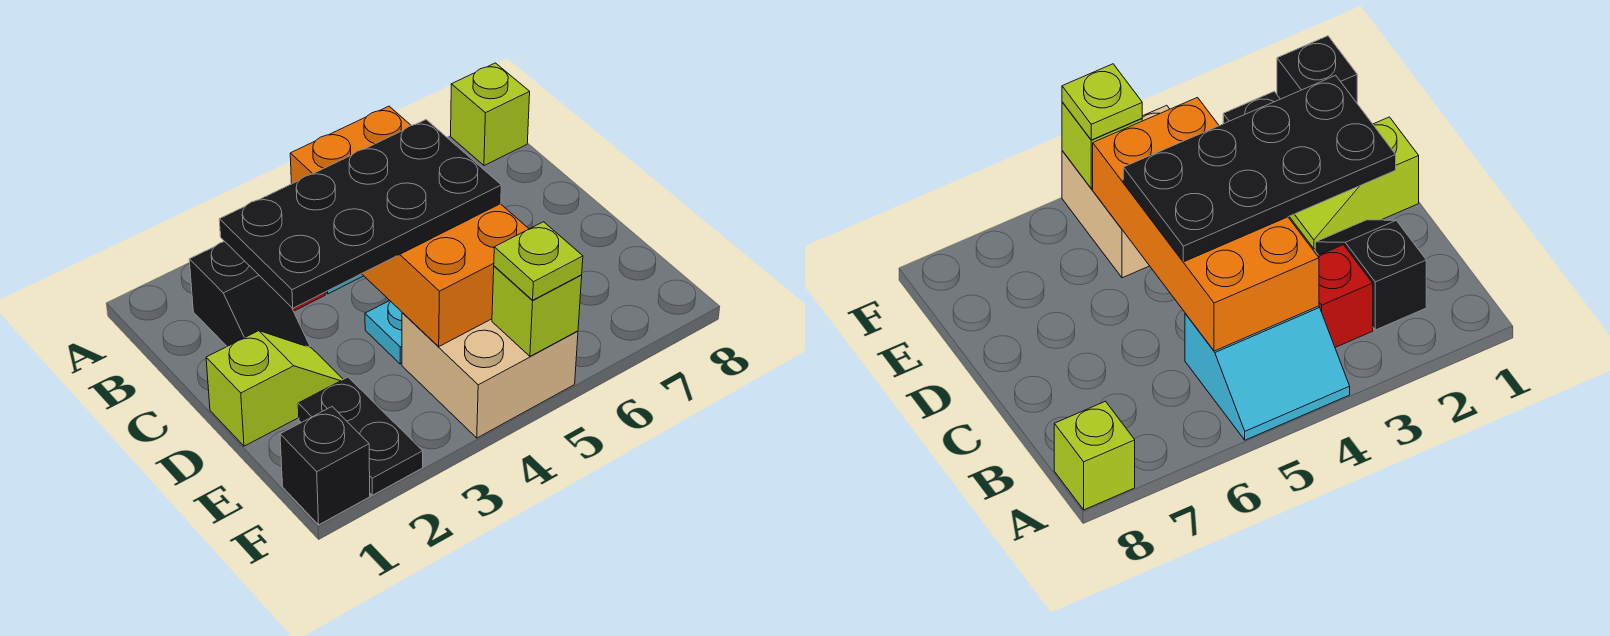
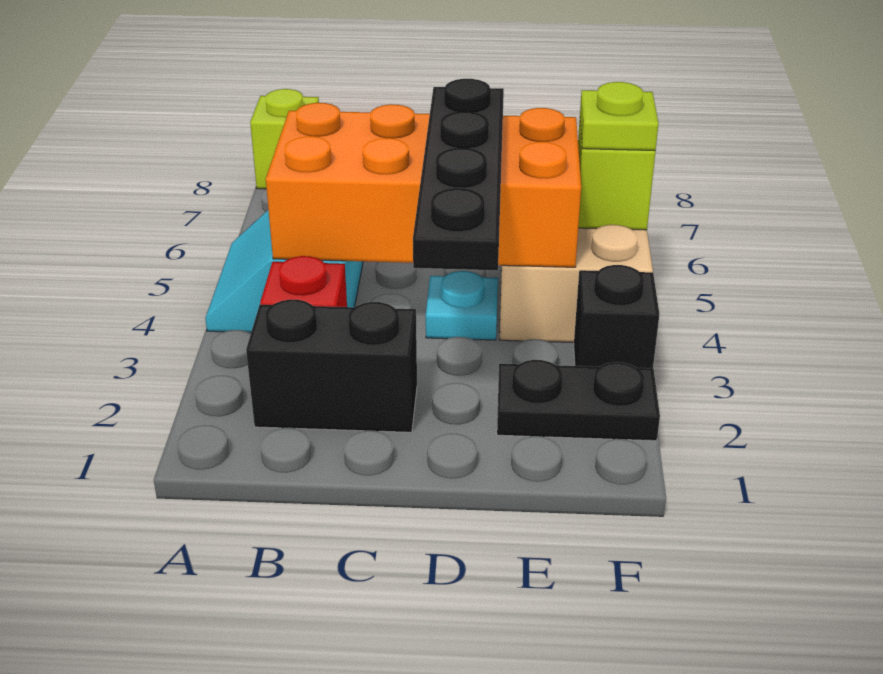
black slope B2:C2 level 1 top B -> black brick B2:C2 level 1
black plate C2:D5 level 3 -> black plate D2:D5 level 3
lime slope D1:D2 level 1 top 1 -> none
black brick F1 level 1 -> black brick F3 level 1

